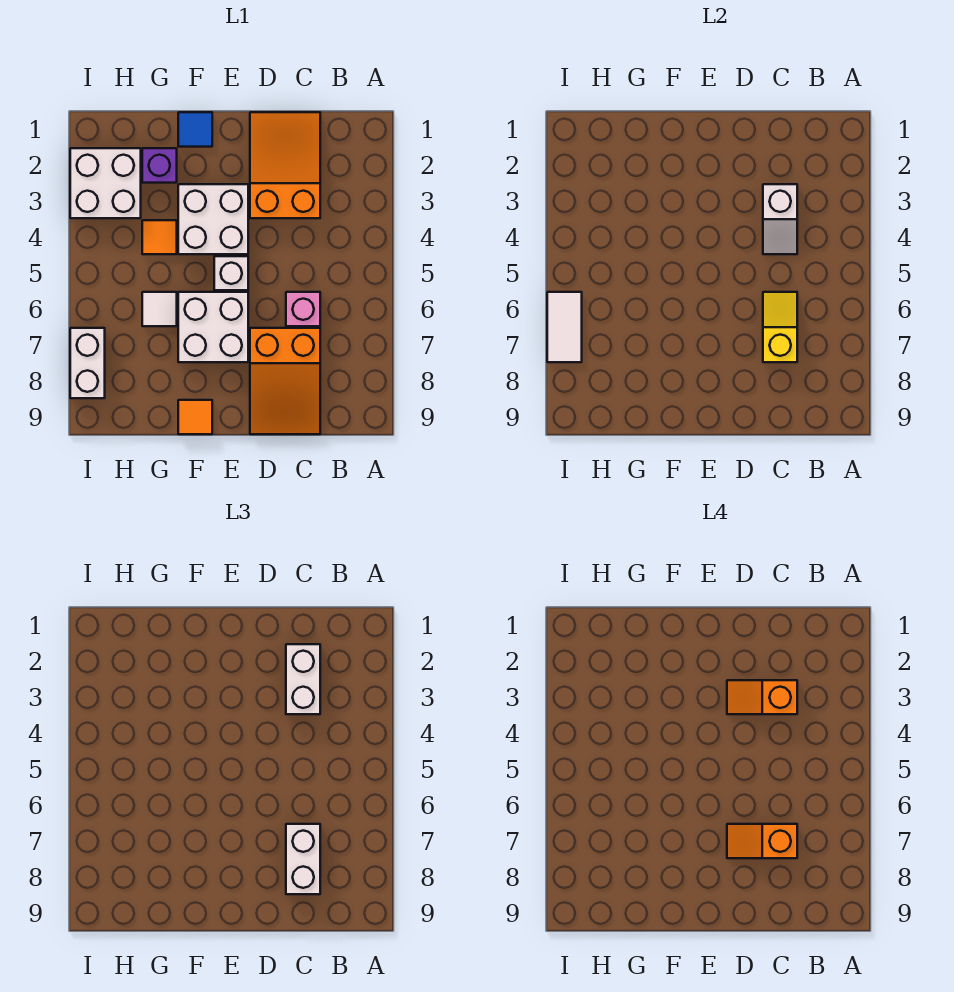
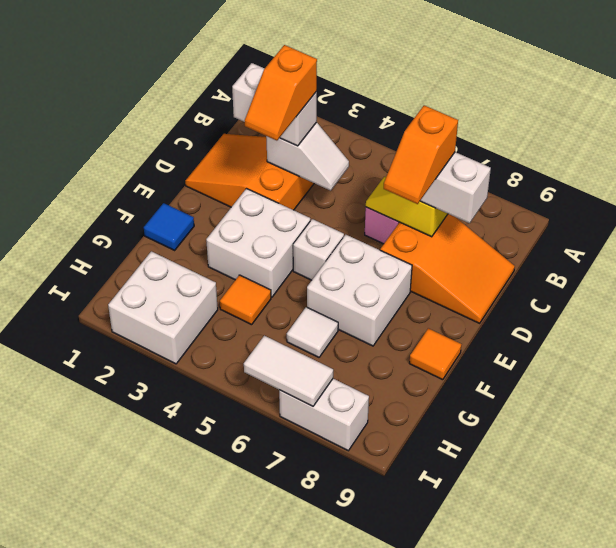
purple brick G2 level 1 -> none

